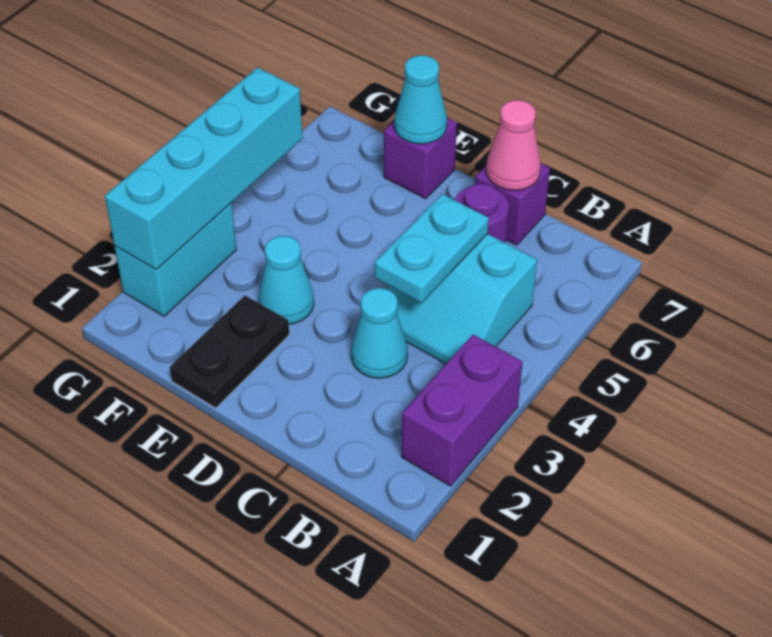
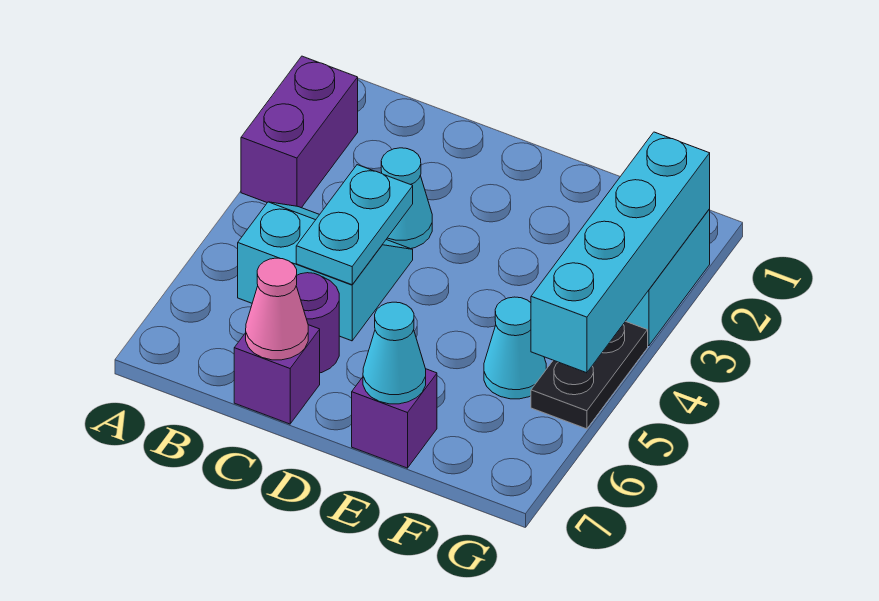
black plate E1:E2 level 1 -> black plate G4:G5 level 1
cyan cone E3 level 1 -> cyan cone F5 level 1

